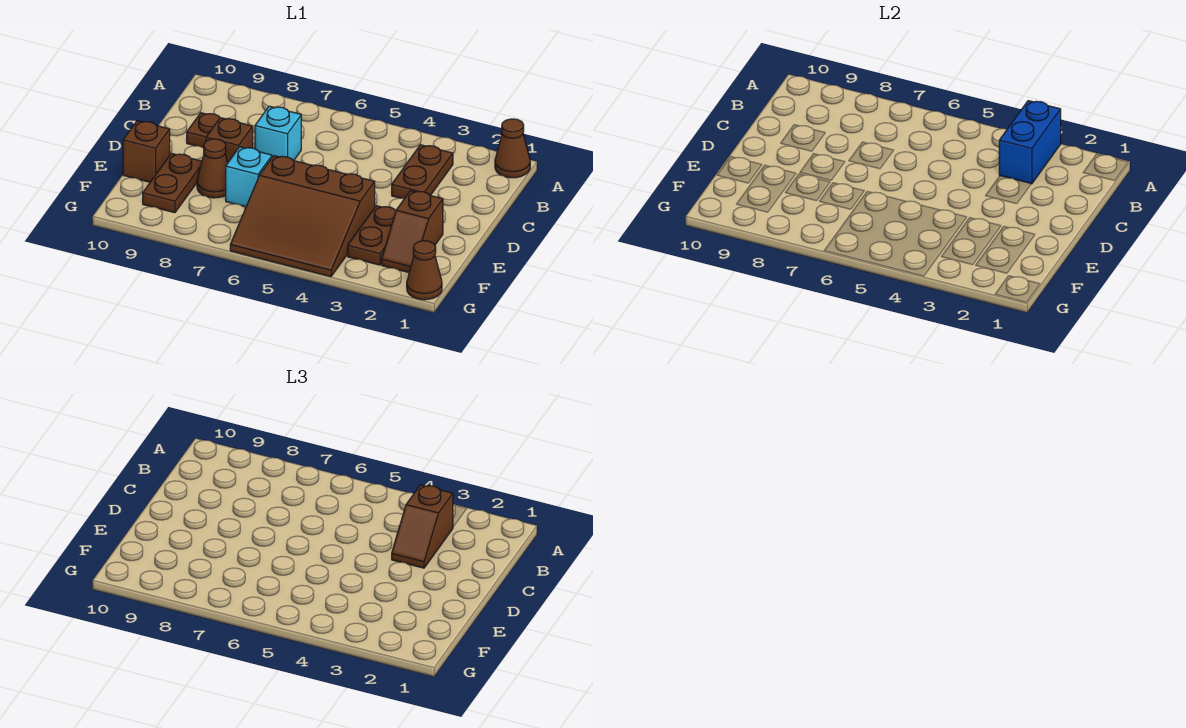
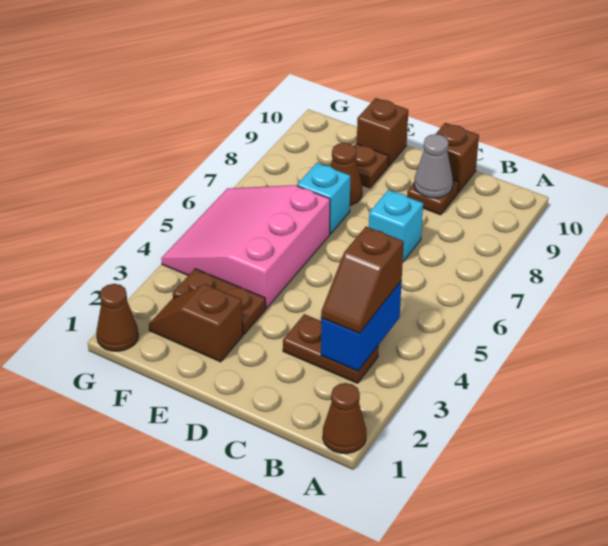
blue brick A3:B3 level 2 -> blue brick B3:B4 level 2
brown slope B3:C3 level 3 top B -> brown slope B3:B4 level 3 top 4
none -> grey cone C9 level 2
brown brick D8 level 1 -> brown brick C10 level 1
brown slope E4:G6 level 1 top E -> pink slope E4:G6 level 1 top E
brown plate E9:F9 level 1 -> brown plate E9 level 1

